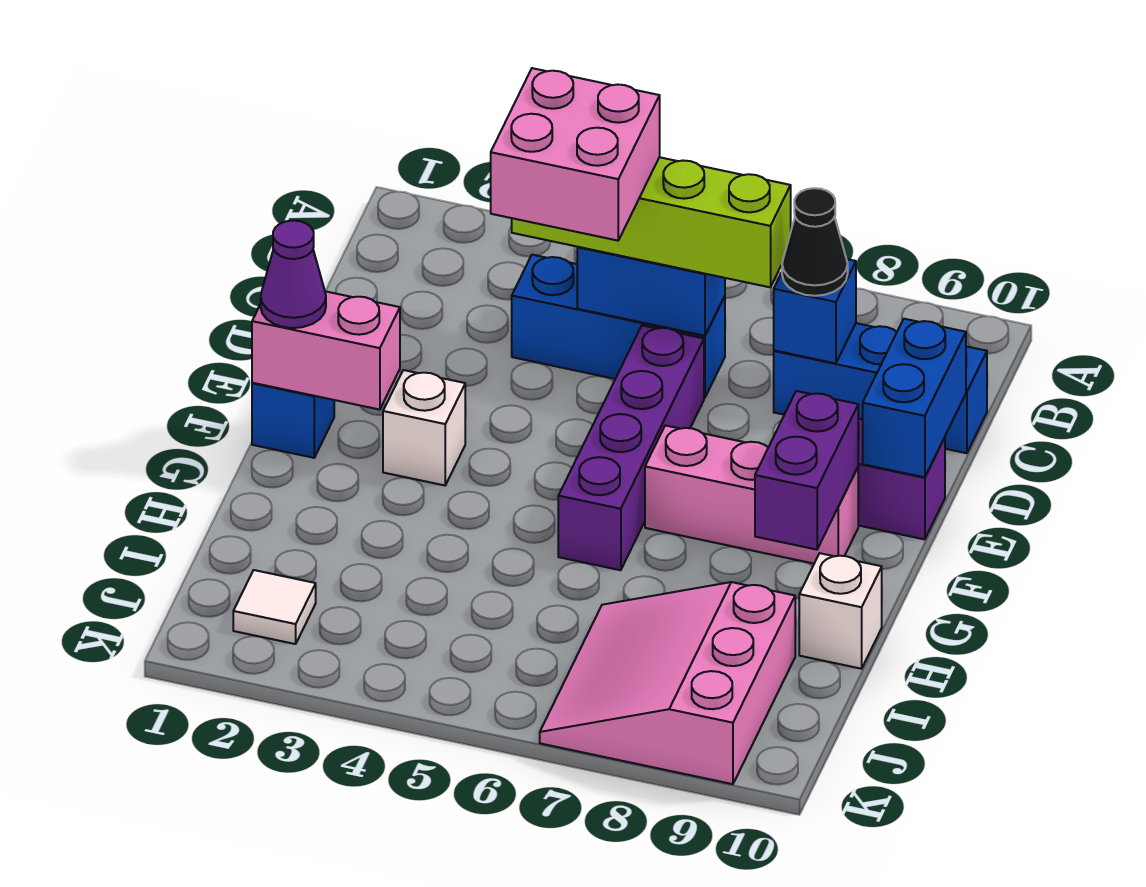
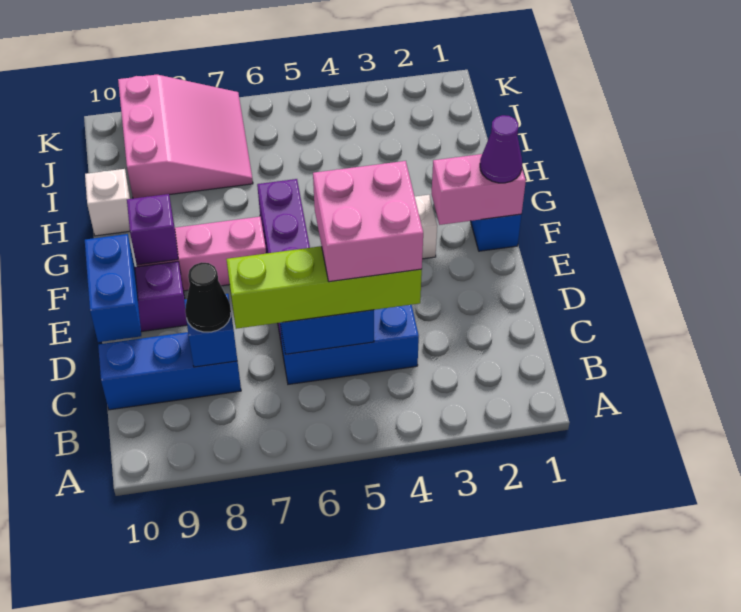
purple brick F9:G9 level 2 -> purple brick F9 level 2
white tile J2 level 1 -> none

